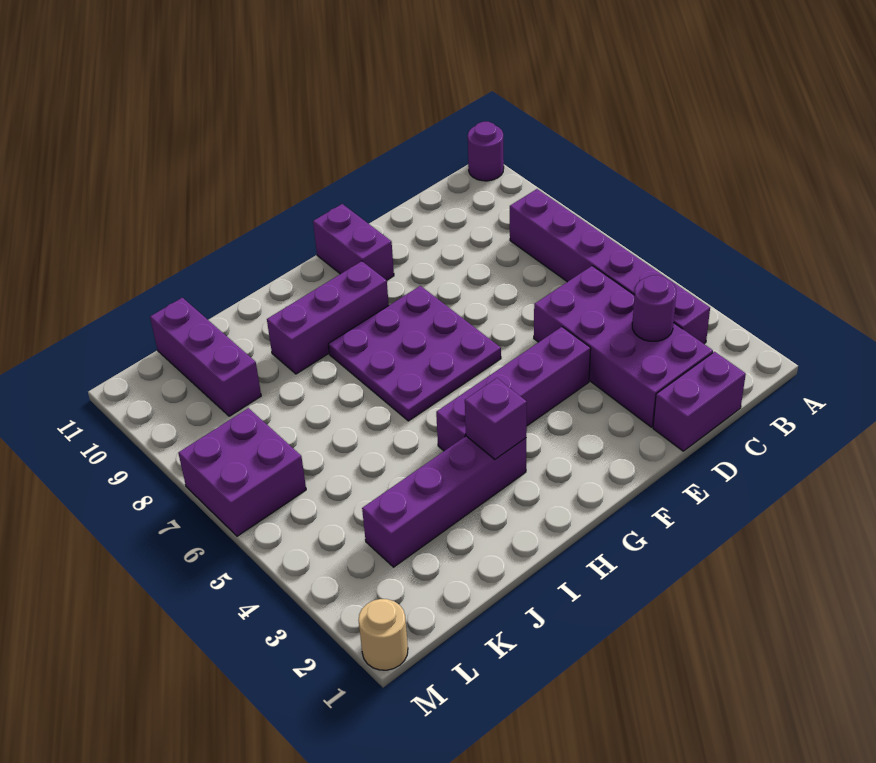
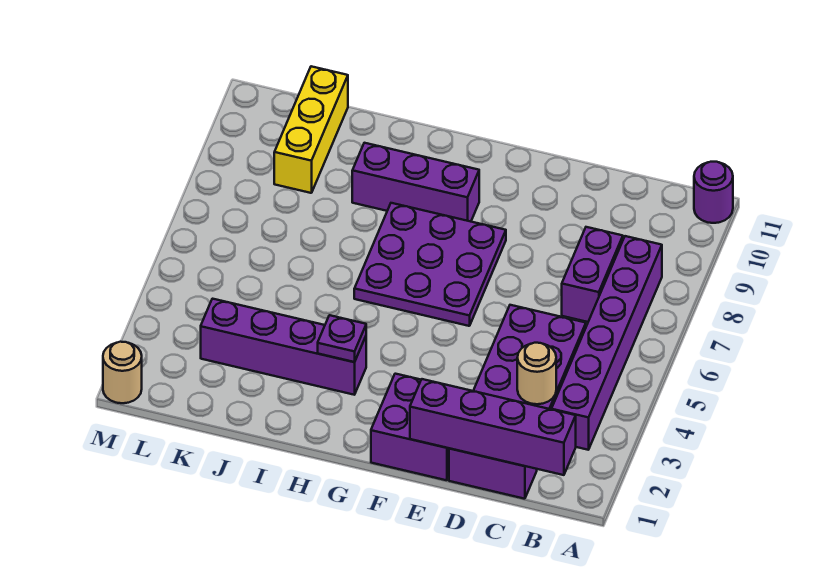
purple round brick C3 level 2 -> tan round brick C3 level 2
purple brick E4:H4 level 1 -> purple brick B1:E1 level 2
purple brick F10:F11 level 1 -> purple brick C7:C8 level 1
purple brick H3 level 2 -> purple plate H3 level 2
purple brick K9:K11 level 1 -> yellow brick K9:K11 level 1
purple brick L6:M7 level 1 -> purple brick E1:F2 level 1

